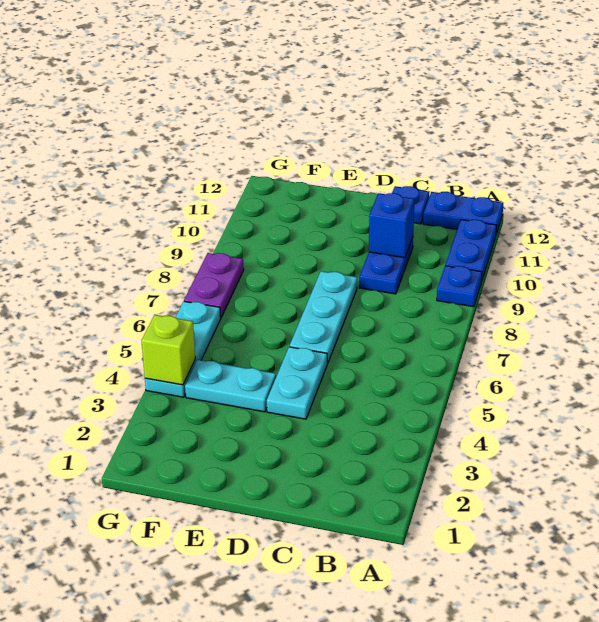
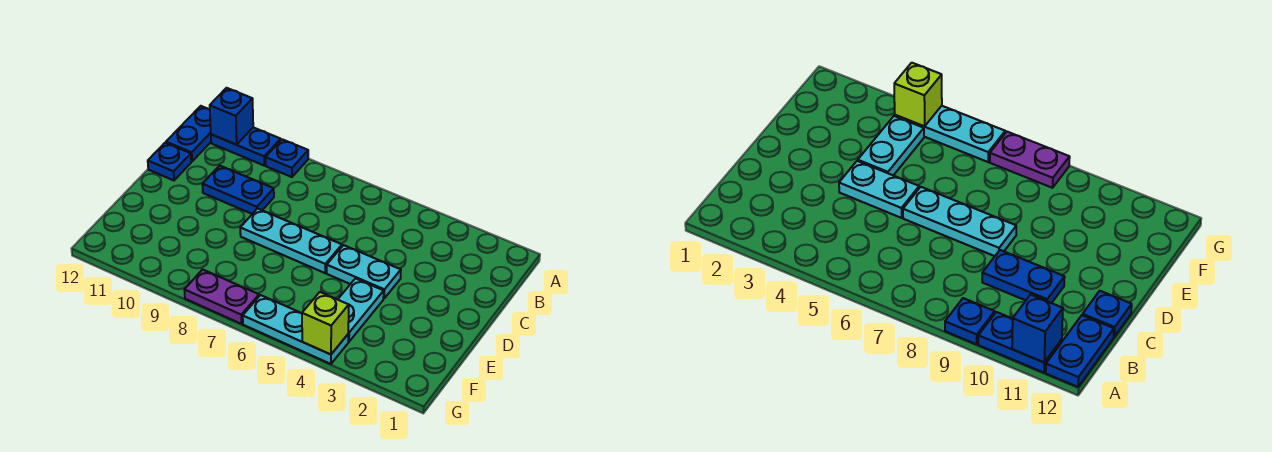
blue brick C10 level 2 -> blue brick A11 level 2

